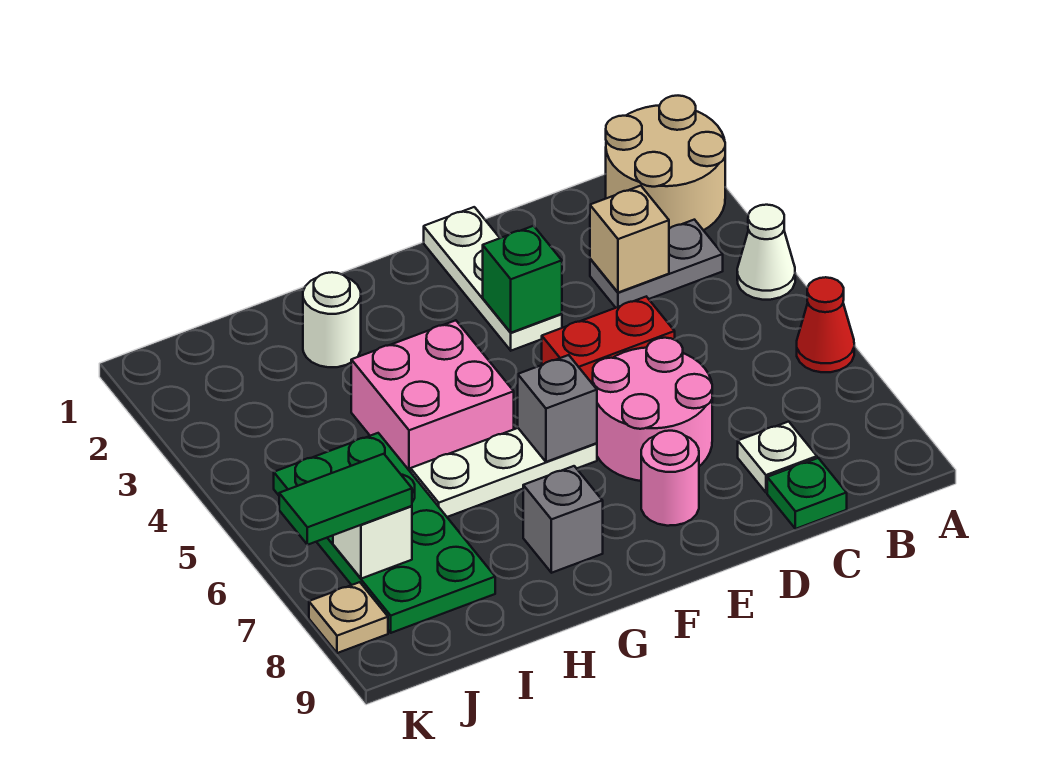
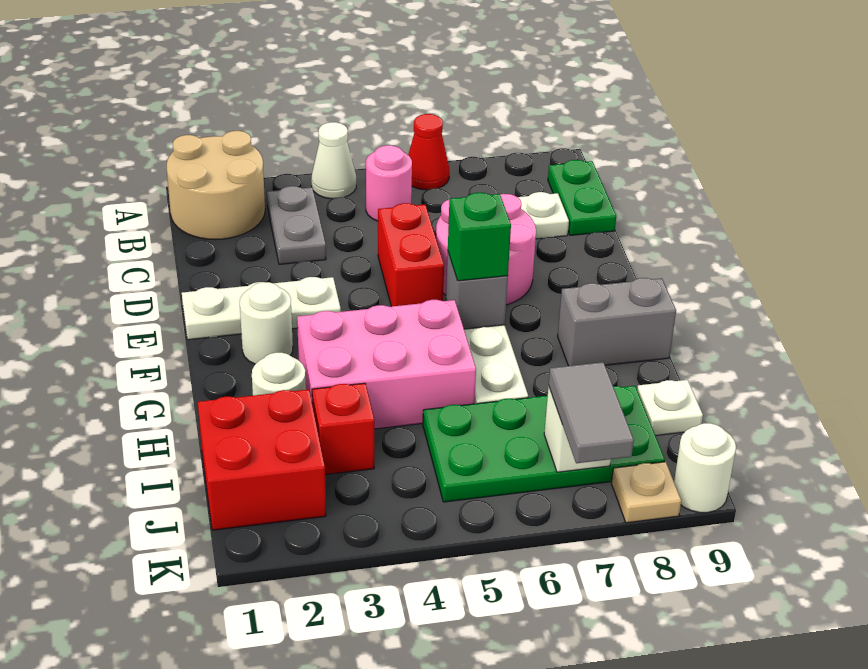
tan brick C3 level 2 -> none
green plate C9 level 1 -> green plate B9:C9 level 1
green brick E3 level 2 -> green brick F6 level 3
pink round brick E8 level 1 -> pink round brick B5 level 1
none -> white round brick F2 level 1
pink brick G4:H5 level 1 -> pink brick G3:H5 level 1
grey brick G8 level 1 -> grey brick G8:G9 level 1
none -> red brick I1:J2 level 1
none -> red brick I3 level 1
none -> white plate I9 level 1
green tile J7:K7 level 3 -> grey tile J7:K7 level 3
none -> white round brick K9 level 1

